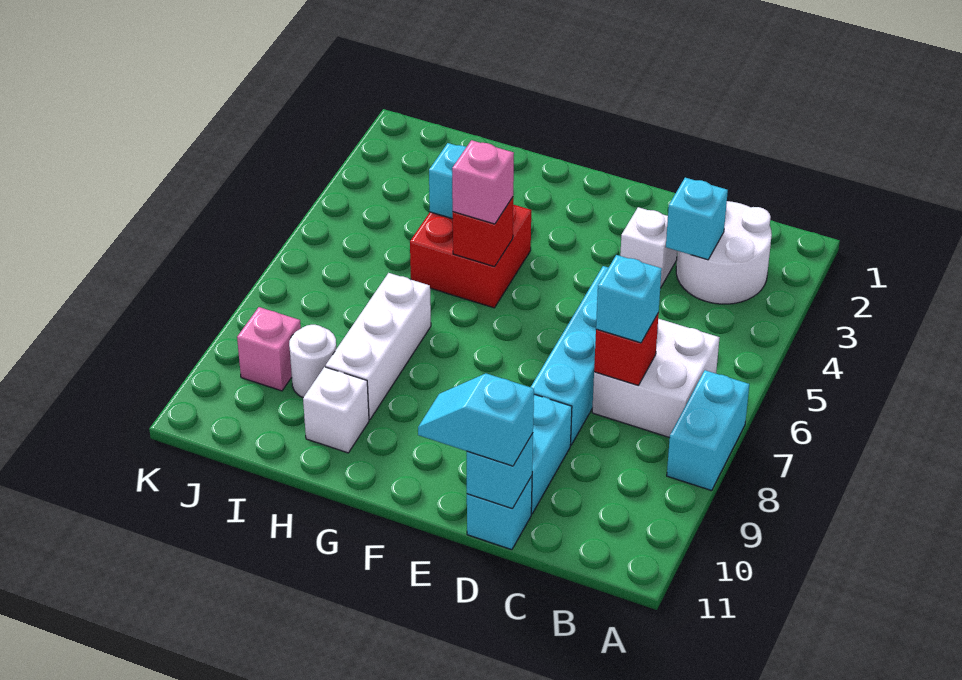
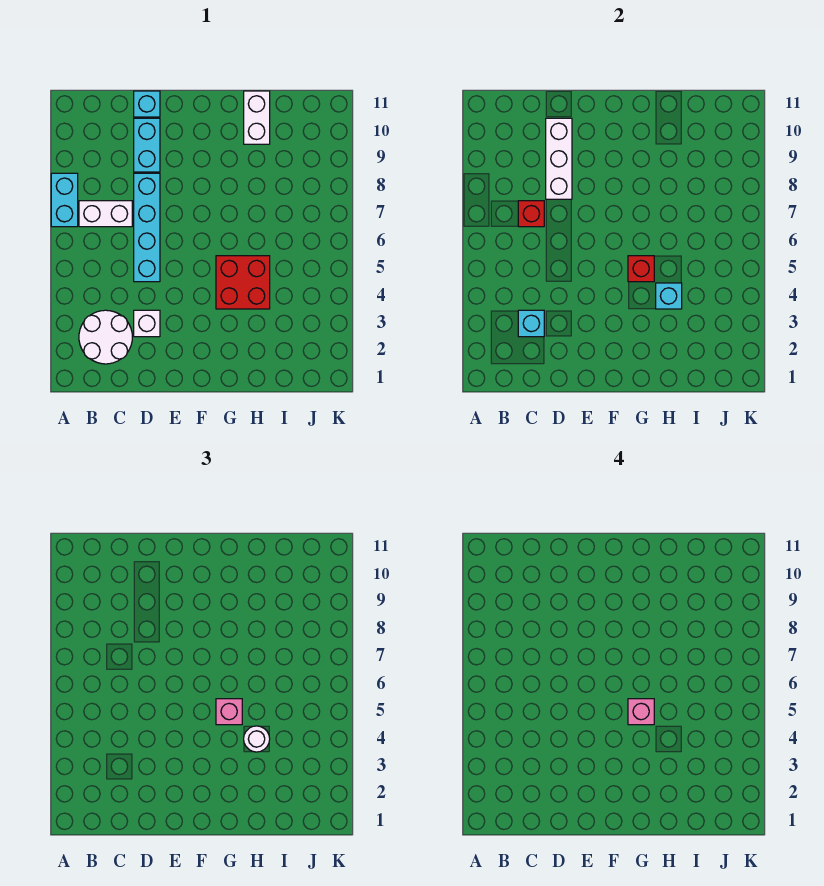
white brick B6:C7 level 1 -> white brick B7:C7 level 1
cyan brick C7 level 3 -> none
cyan brick D11 level 2 -> none
cyan slope D11:E11 level 3 top D -> none
white brick H7:H9 level 1 -> white brick D8:D10 level 2
white brick H10 level 1 -> white brick H10:H11 level 1
white round brick I9 level 1 -> white round brick H4 level 3
pink brick J9 level 1 -> pink brick G5 level 4

